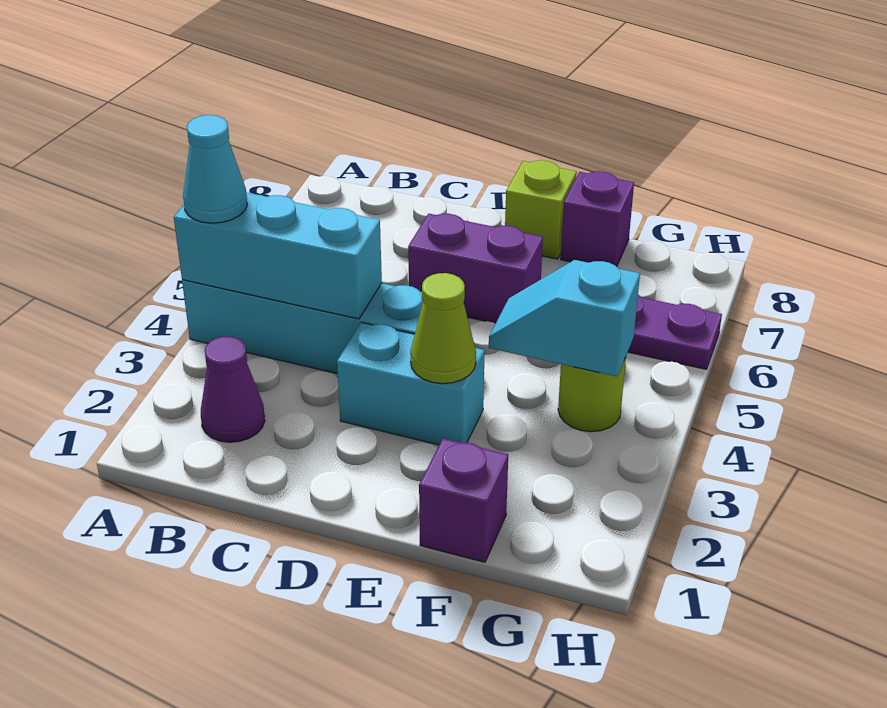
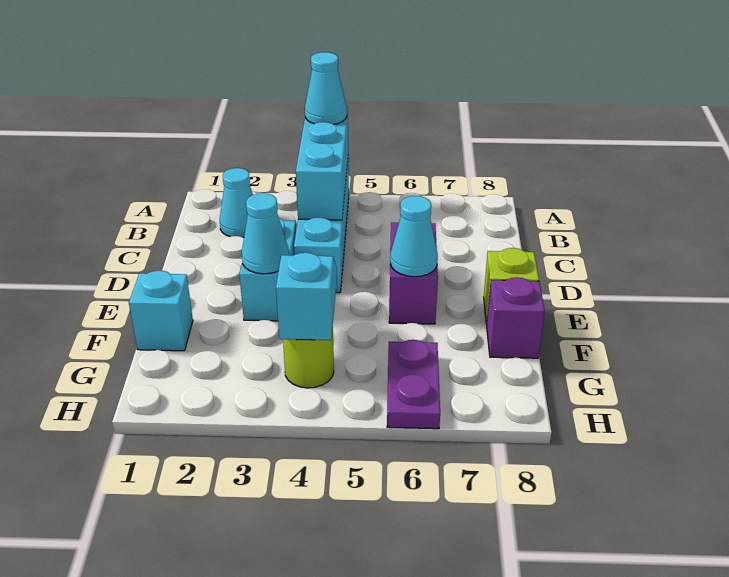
purple cone B2 level 1 -> cyan cone B2 level 1
lime cone E3 level 2 -> cyan cone E3 level 2
none -> cyan cone E6 level 2
purple brick F1 level 1 -> cyan brick F1 level 1

